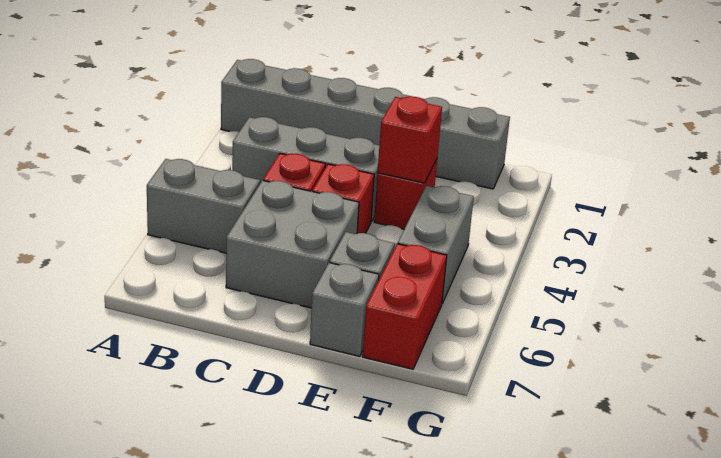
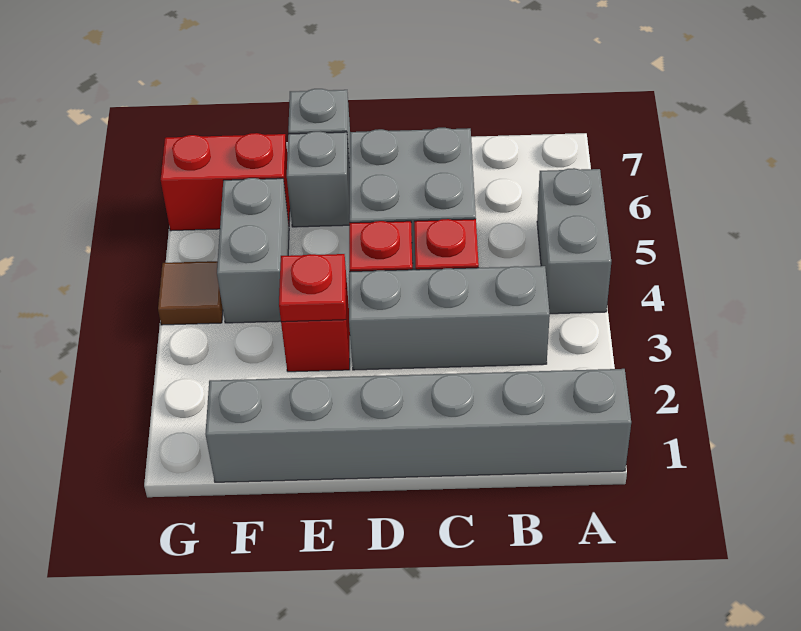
grey brick A5:B5 level 1 -> grey brick A4:A5 level 1
red brick E3 level 2 -> red plate E3 level 2
red brick F6:F7 level 1 -> red brick F6:G6 level 1
none -> brown tile G4 level 1

